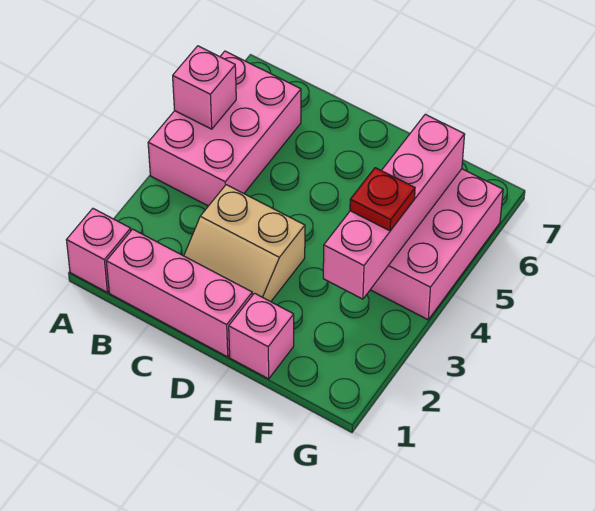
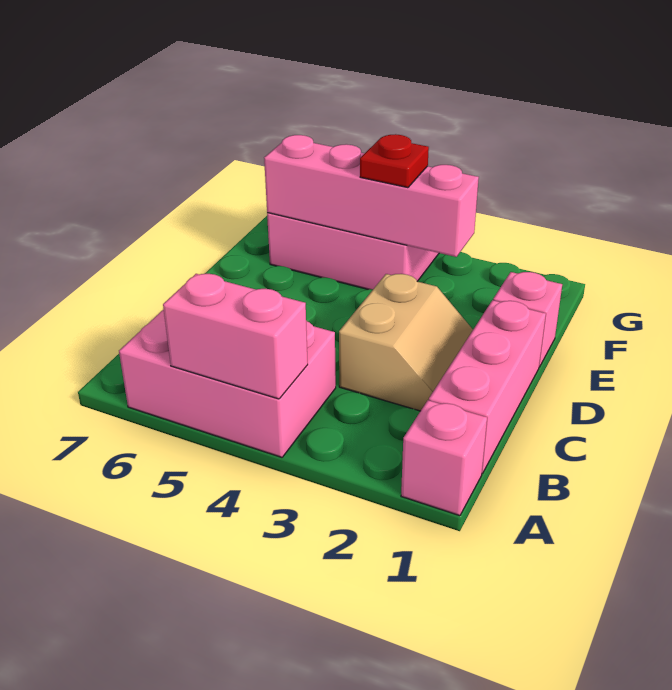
pink brick A5 level 2 -> pink brick A4:A5 level 2

